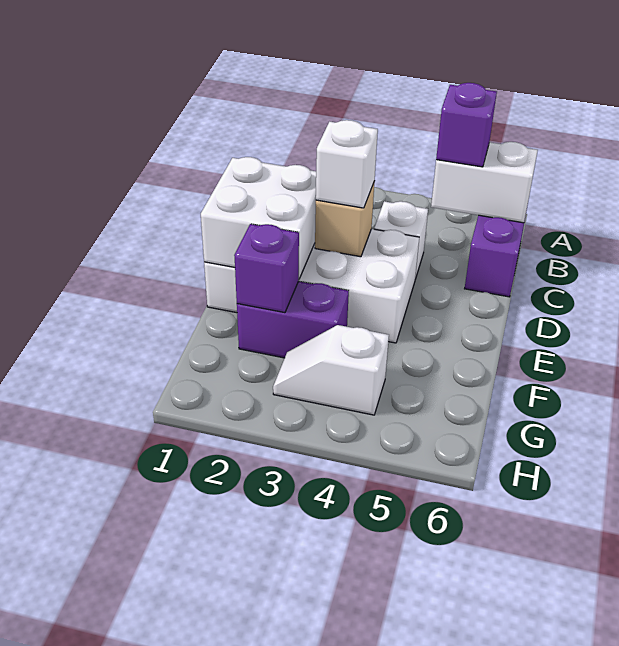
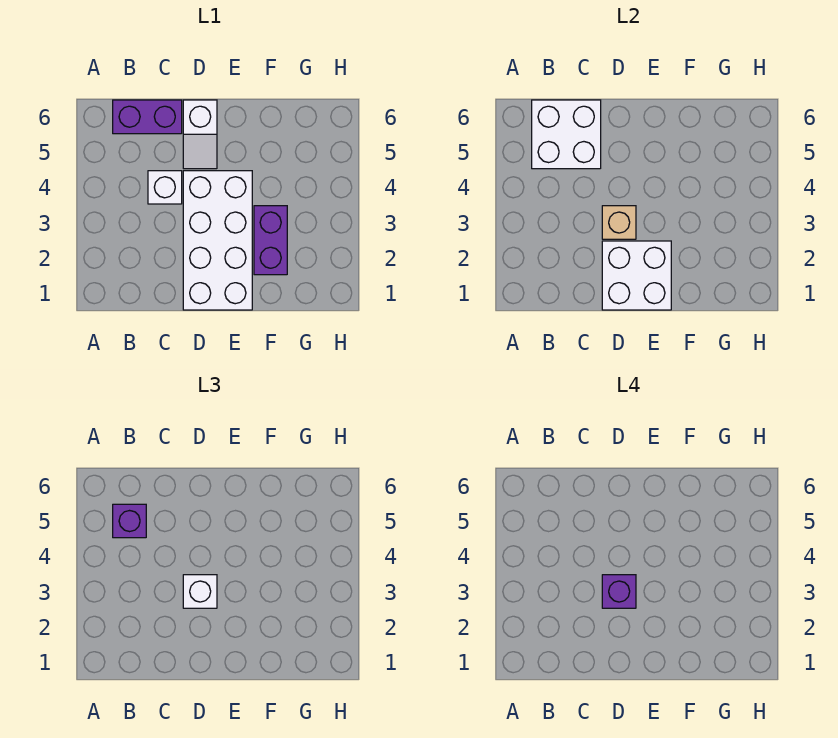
white brick B5:B6 level 2 -> white brick B5:C6 level 2
purple brick F2 level 2 -> purple brick D3 level 4
white slope G3:G4 level 1 top 4 -> white slope D5:D6 level 1 top 6

